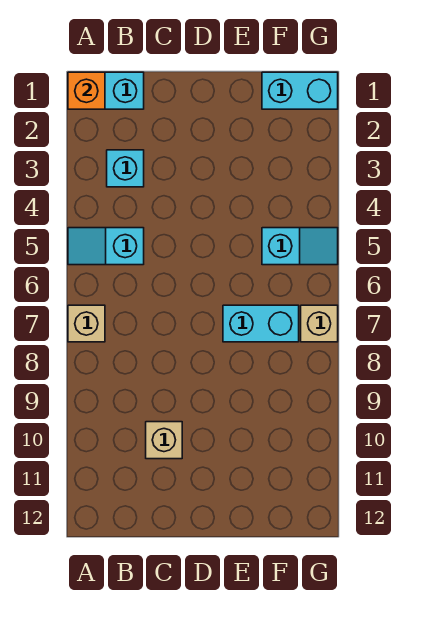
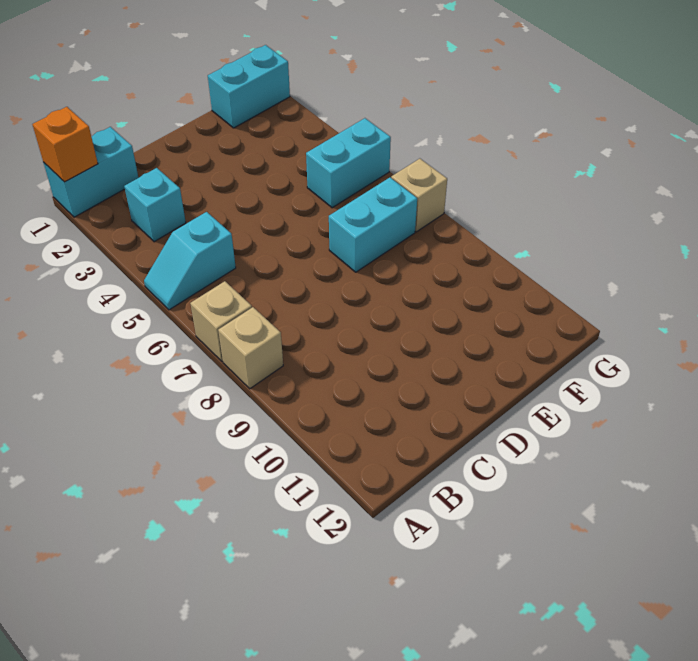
tan brick C10 level 1 -> tan brick A8 level 1
cyan slope F5:G5 level 1 top F -> cyan brick F5:G5 level 1

